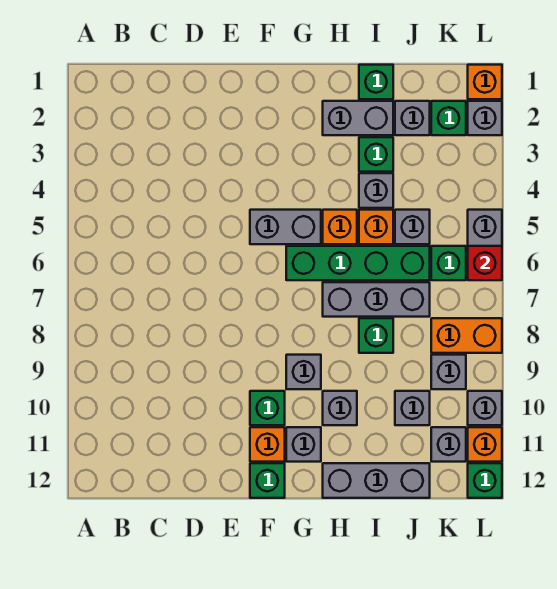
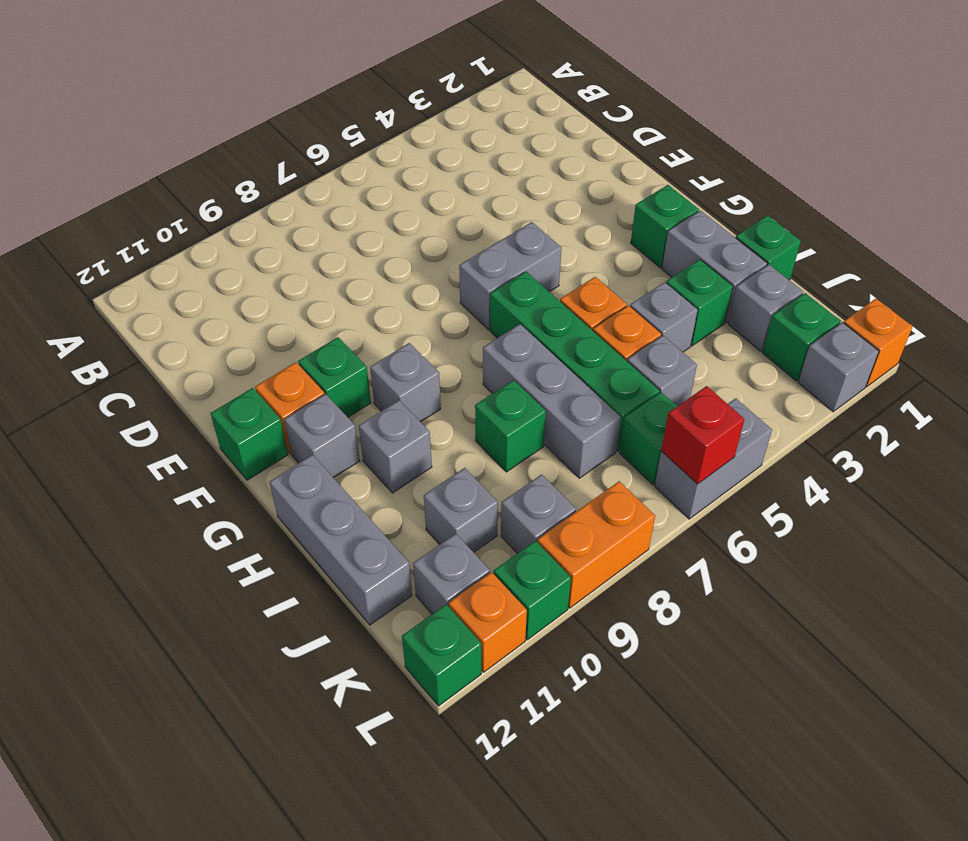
grey brick F5:G5 level 1 -> grey brick F5:F6 level 1
none -> green brick G2 level 1
orange brick K8:L8 level 1 -> orange brick L8:L9 level 1
grey brick L10 level 1 -> green brick L10 level 1

